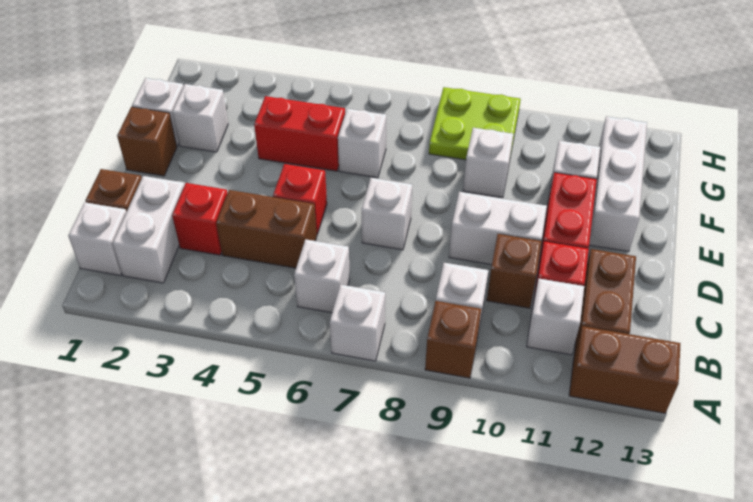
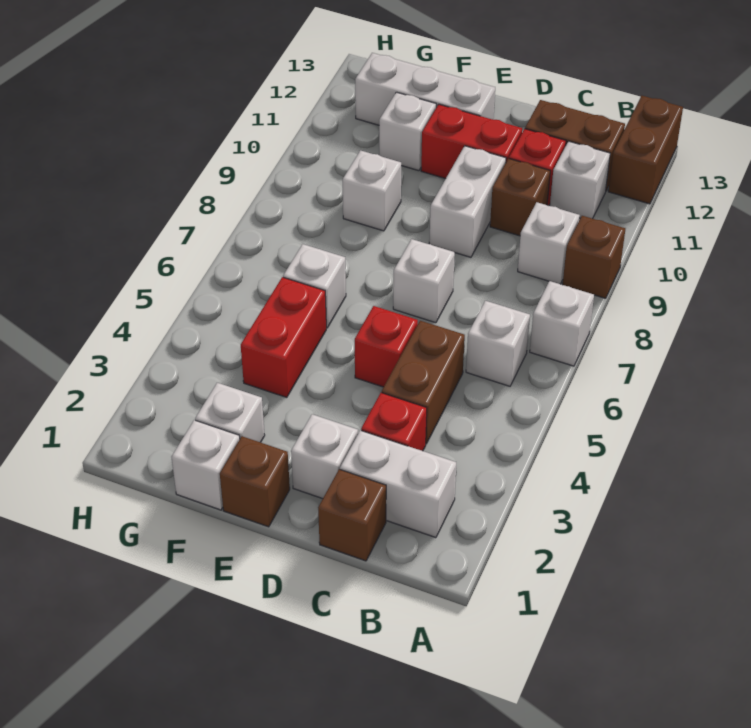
white brick B1 level 1 -> white brick D2 level 1
lime plate G8:H9 level 1 -> none

